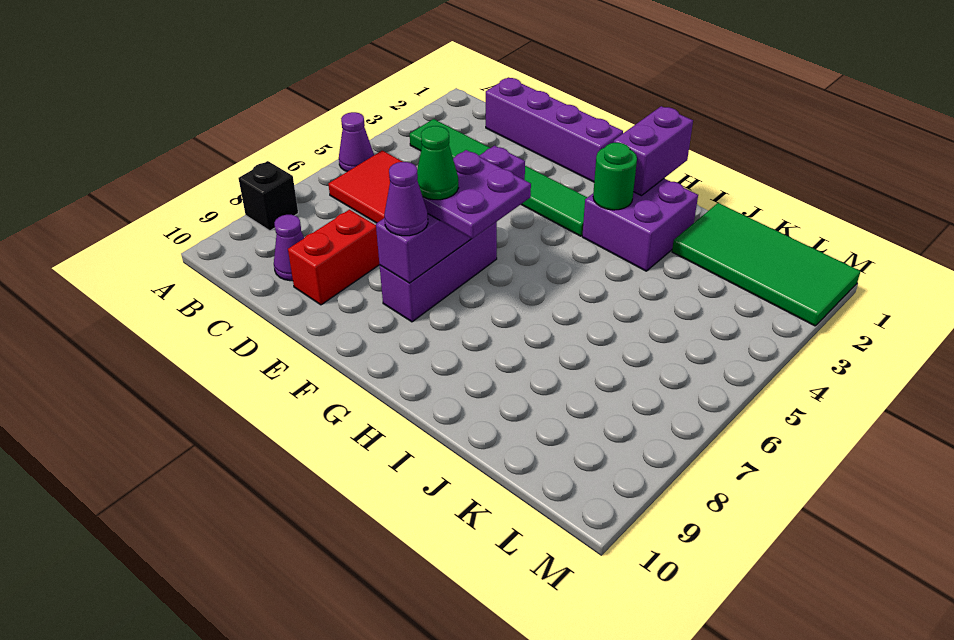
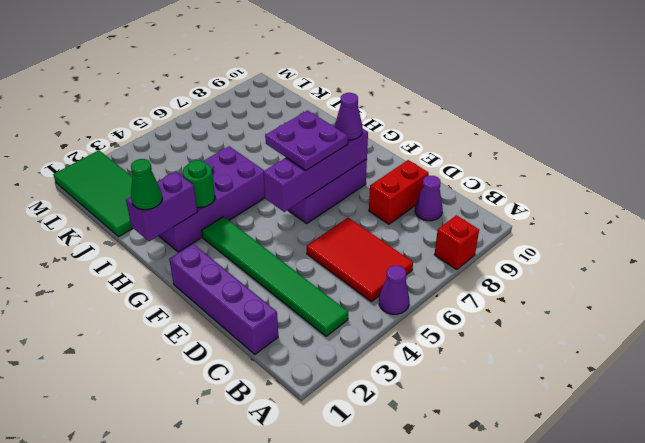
black brick A8 level 1 -> red brick A8 level 1
green cone F7 level 4 -> green cone H1 level 3
purple brick H2:I3 level 1 -> purple brick H2:I5 level 1

